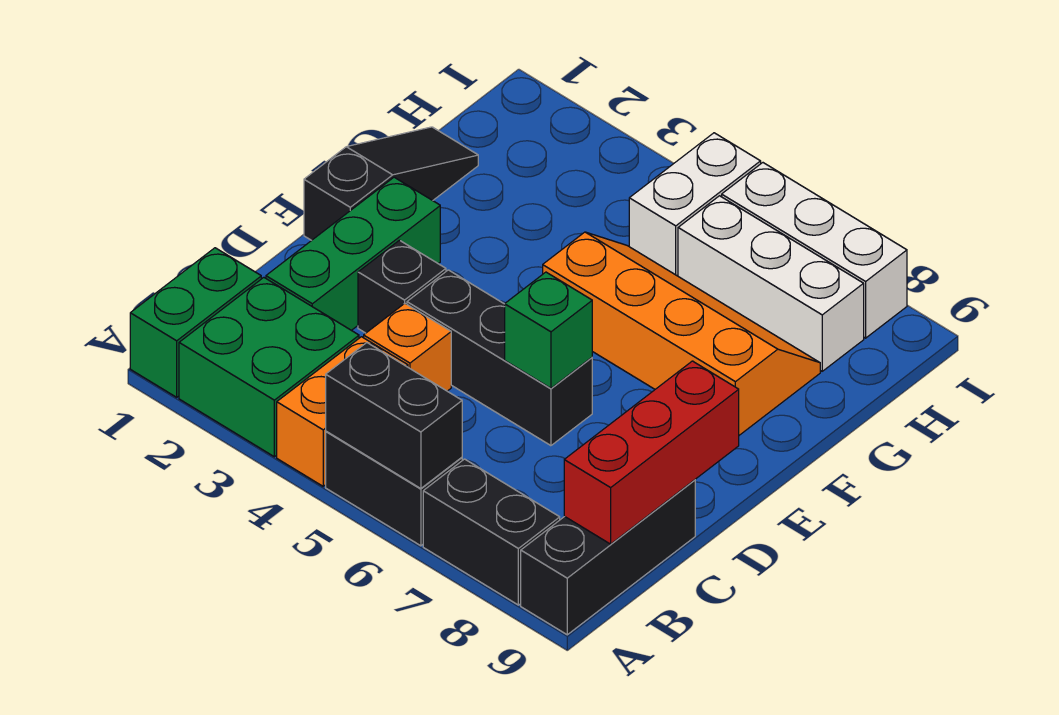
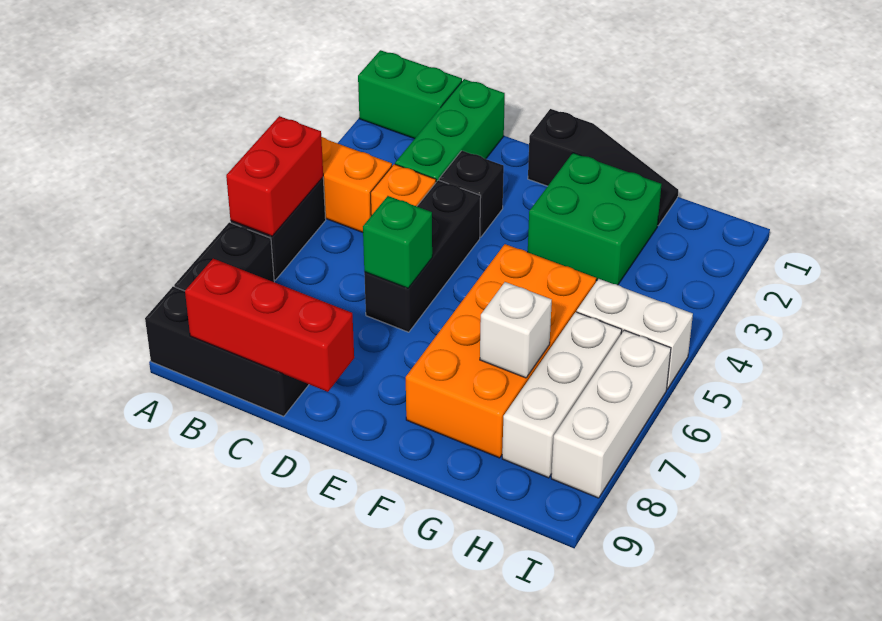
green brick A2:B3 level 1 -> green brick F2:G3 level 1
black brick A5:A6 level 2 -> red brick A5:A6 level 2
green brick C2:E2 level 1 -> green brick C1:C3 level 1
orange slope F5:G8 level 1 top F -> orange brick F5:G8 level 1
none -> white brick G7 level 2

